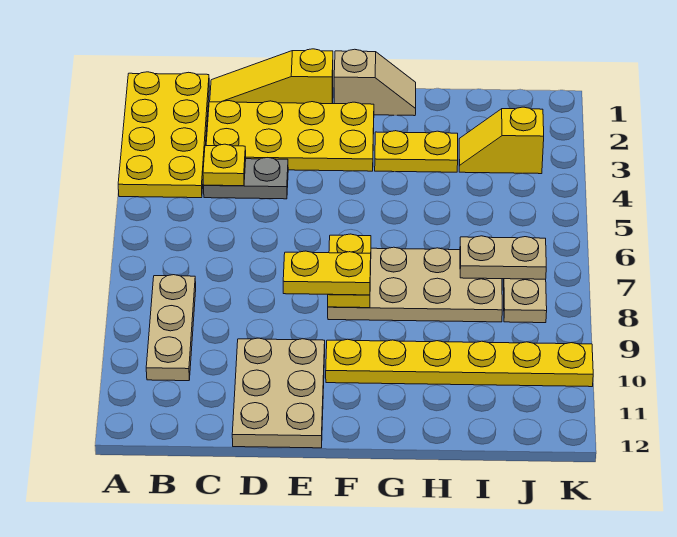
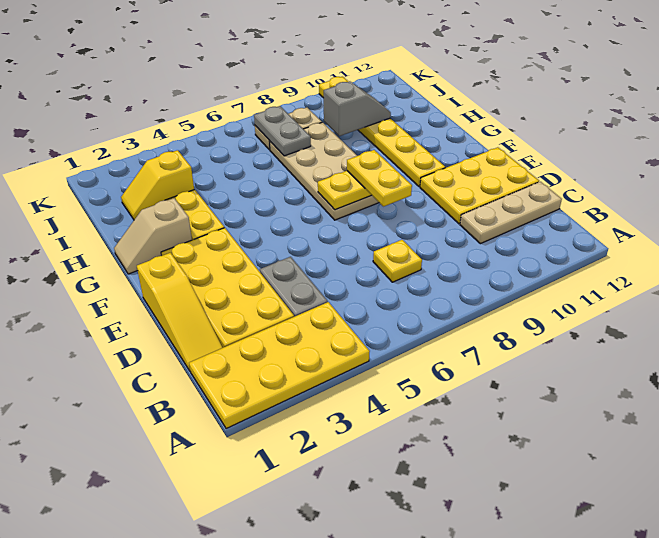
tan plate B8:B10 level 1 -> tan plate C10:C12 level 1
yellow plate C4 level 2 -> yellow plate C7 level 1
tan plate D10:E12 level 1 -> yellow plate D10:E12 level 1
tan slope F1:G1 level 1 top F -> tan slope G1:G2 level 1 top 2
yellow slope I3:J3 level 1 top J -> yellow slope I2:I3 level 1 top 3
tan plate I7:J7 level 2 -> grey plate I7:J7 level 2
none -> grey slope I9:I10 level 2 top 9

